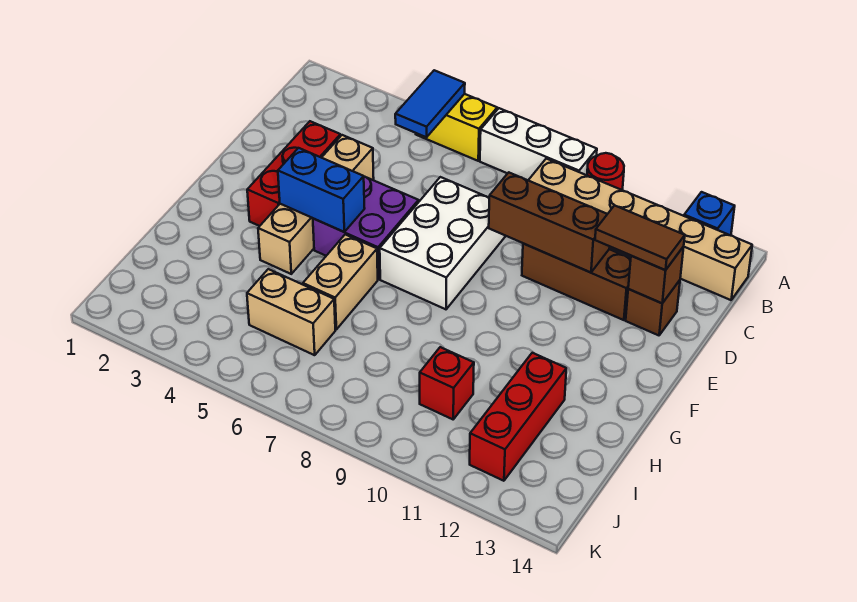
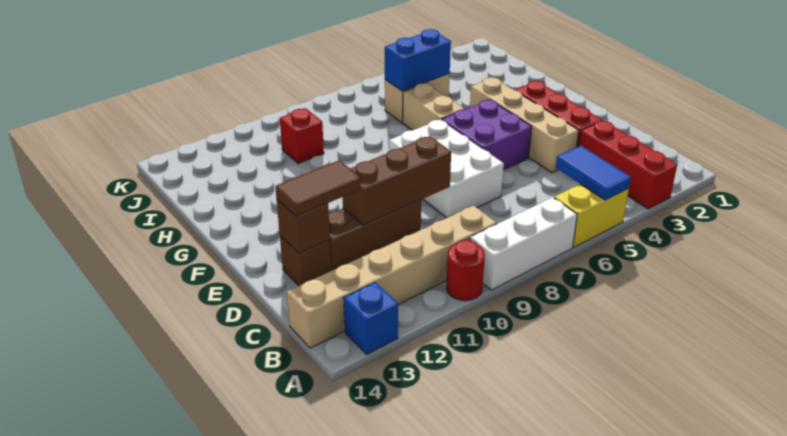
blue brick F4:F5 level 2 -> blue brick I5:I6 level 2
red brick H12:J12 level 1 -> red brick A3:C3 level 1

